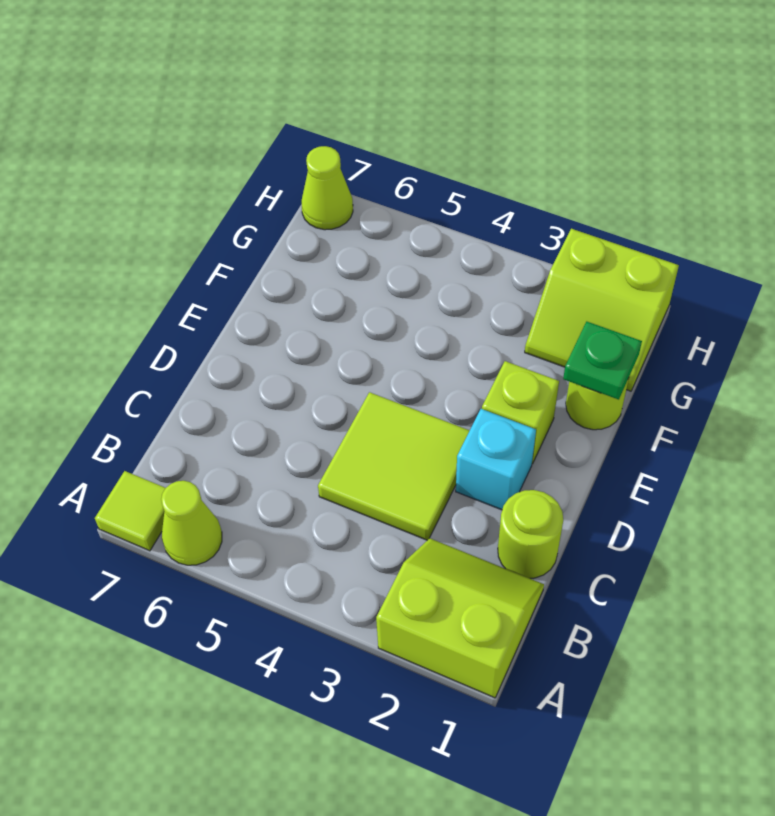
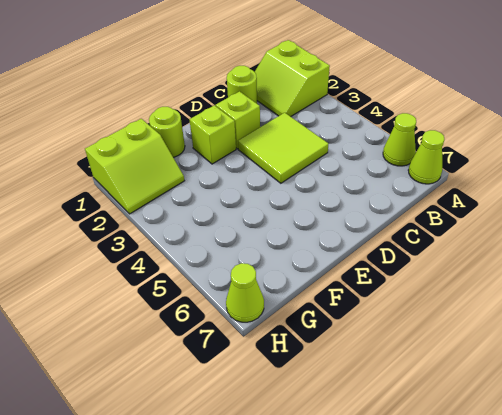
lime tile A7 level 1 -> lime cone A7 level 1
cyan brick D2 level 1 -> lime brick D2 level 1
green plate F1 level 2 -> none
lime slope G1:H2 level 1 top H -> lime slope G1:H2 level 1 top 1

